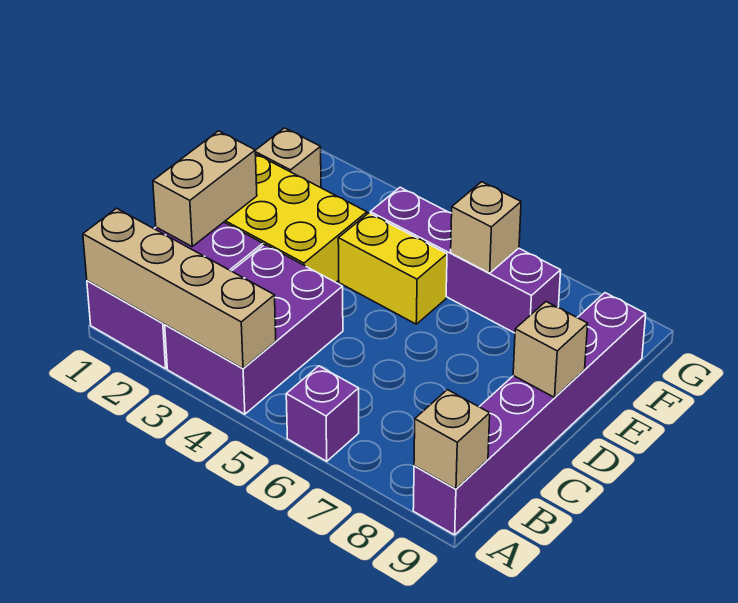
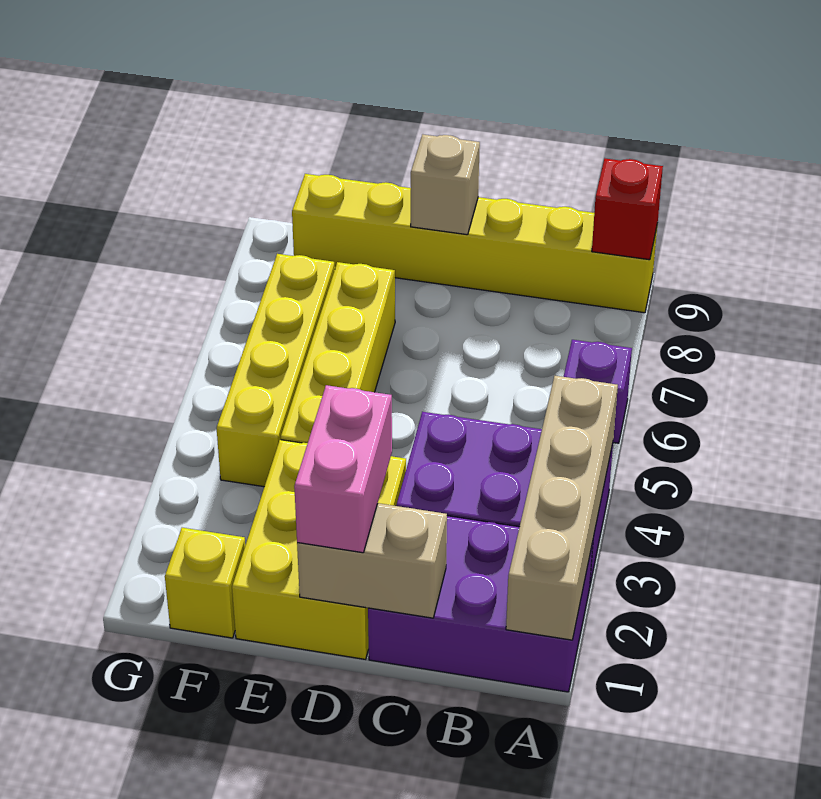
purple brick A9:F9 level 1 -> yellow brick A9:F9 level 1
tan brick A9 level 2 -> red brick A9 level 2
none -> pink brick D1:D2 level 3
yellow brick E4:E5 level 1 -> yellow brick E4:E7 level 1
tan brick F1 level 1 -> yellow brick F1 level 1
purple brick F4:F7 level 1 -> yellow brick F4:F7 level 1
tan brick F6 level 2 -> none

